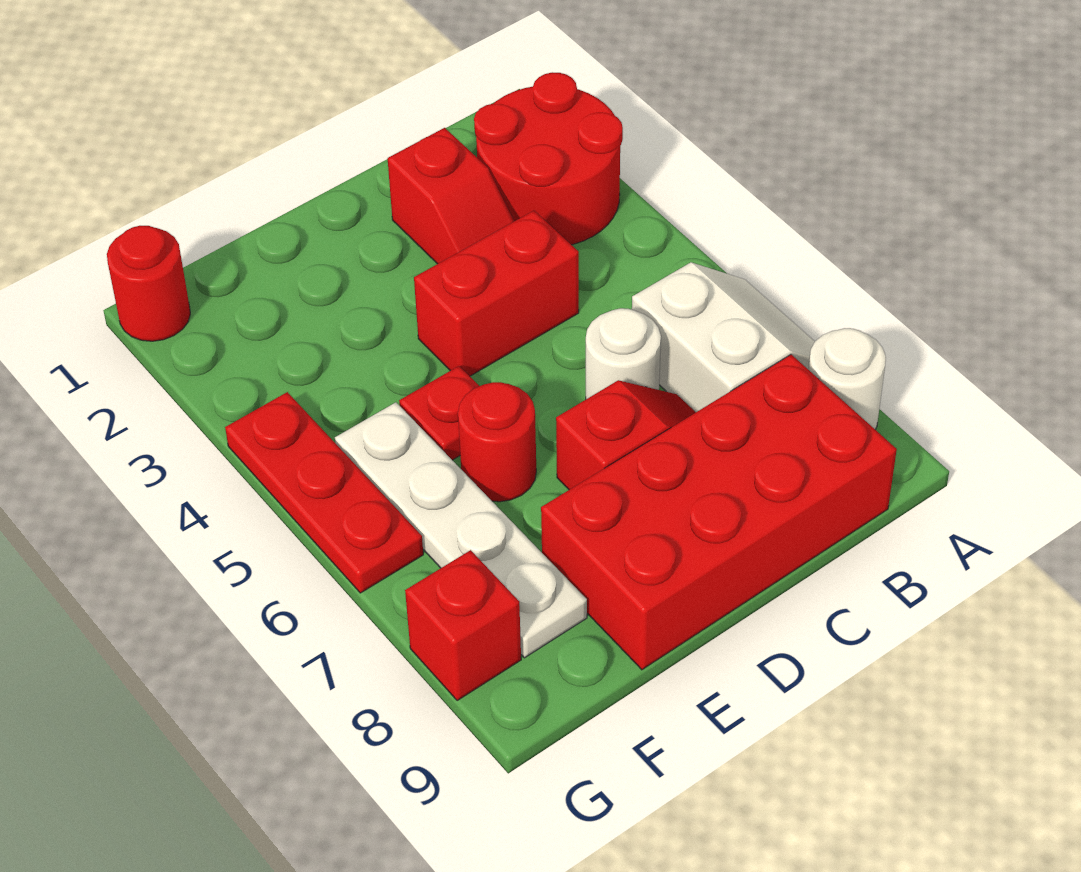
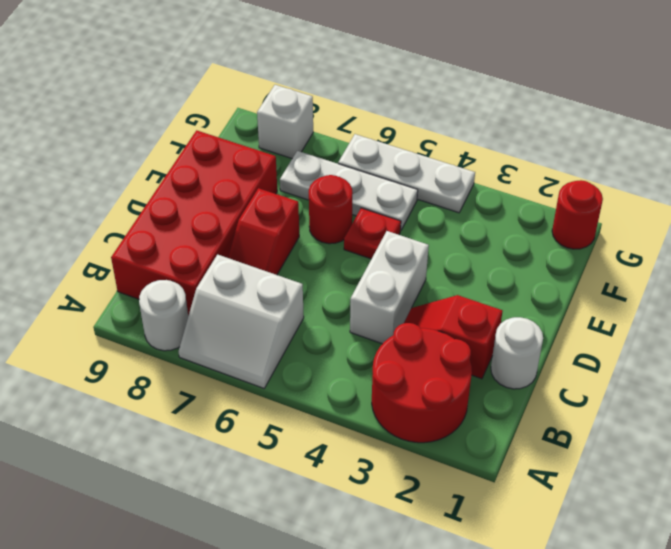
red brick C4:D4 level 1 -> white brick C4:D4 level 1
white round brick C6 level 1 -> white round brick C1 level 1
white plate F5:F8 level 1 -> white plate F5:F7 level 1
red plate G4:G6 level 1 -> white plate G4:G6 level 1
red brick G8 level 1 -> white brick G8 level 1

